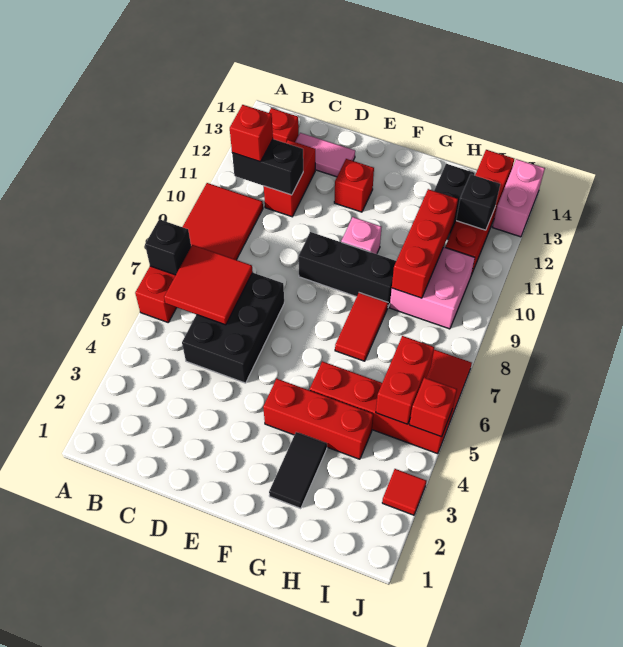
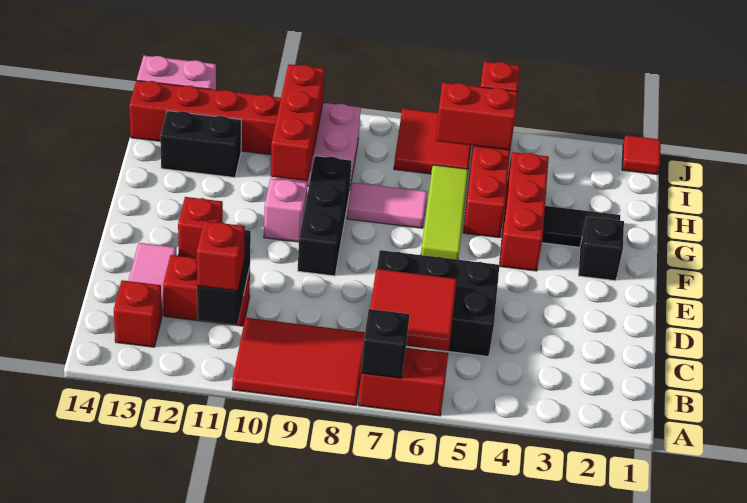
none -> lime tile F6:H6 level 1
red tile G7:G8 level 1 -> pink tile G7:G8 level 1
red brick H9:H11 level 2 -> red brick G10:I10 level 2
black brick I12 level 2 -> black brick F2 level 1
red tile J3 level 1 -> red tile J1 level 1

